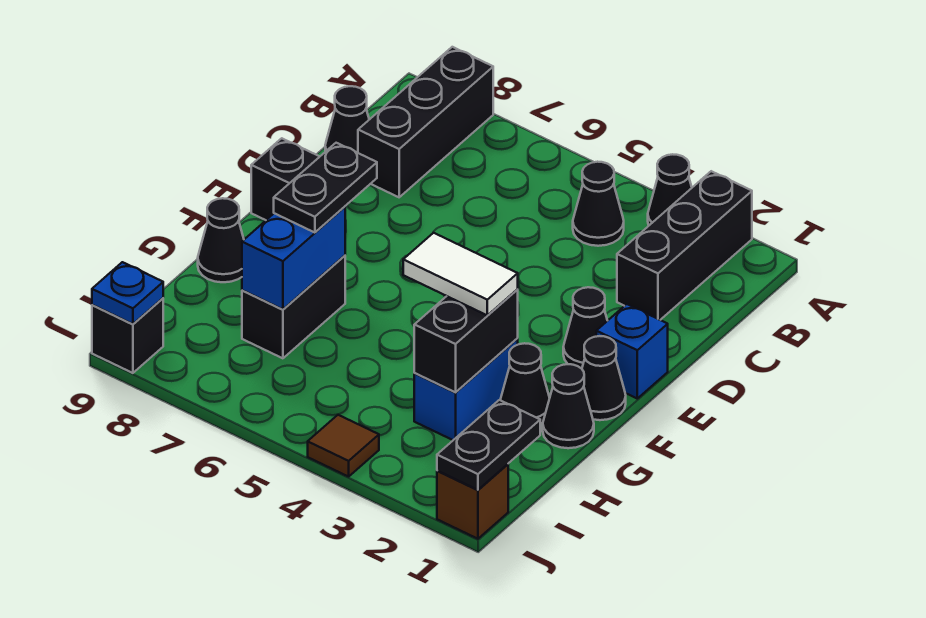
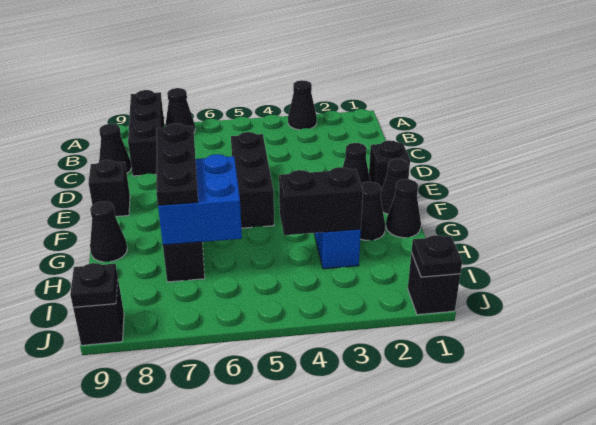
black brick A2:C2 level 1 -> black brick D5:F5 level 1
black cone B4 level 1 -> black cone A7 level 1
blue brick E1 level 1 -> black brick E1 level 1
black plate F7:G7 level 3 -> black plate F7:H7 level 3
black brick G3:H3 level 2 -> black brick H3:H4 level 2
white tile G3:G4 level 3 -> none
blue brick G7:H7 level 2 -> blue brick G6:H7 level 2
black plate I1:J1 level 2 -> black plate J1 level 2
brown brick J1 level 1 -> black brick J1 level 1
brown tile J4 level 1 -> none
blue plate J9 level 2 -> black plate J9 level 2

